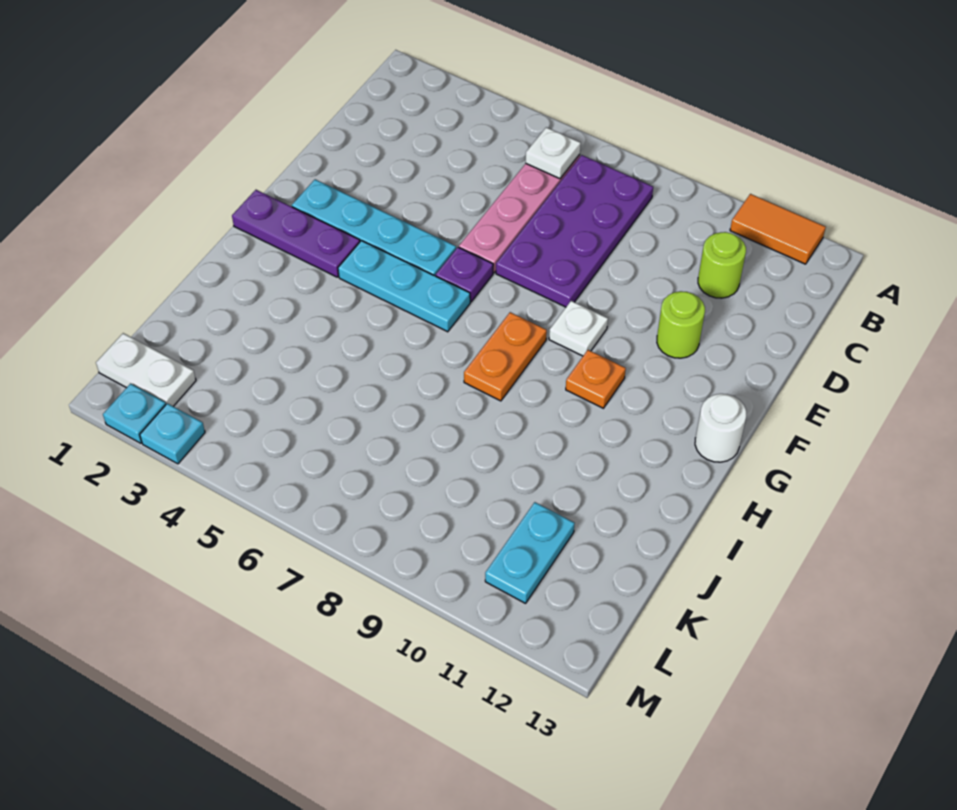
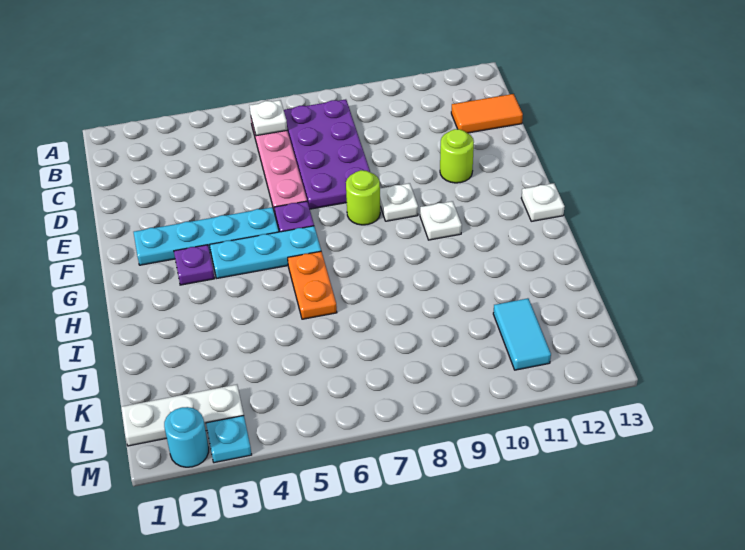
orange tile A11:A12 level 1 -> orange tile C12:C13 level 1
lime round brick C11 level 1 -> lime round brick F8 level 1
purple plate G1:G3 level 1 -> purple plate G3 level 1
orange plate G8:H8 level 1 -> orange plate H6:I6 level 1
orange plate G10 level 1 -> white plate G10 level 1
white round brick G13 level 1 -> white plate G13 level 1
cyan plate K11:L11 level 1 -> cyan tile K11:L11 level 1
white plate L1:L2 level 1 -> white plate L1:L3 level 1
cyan plate M2 level 1 -> cyan round brick M2 level 1

